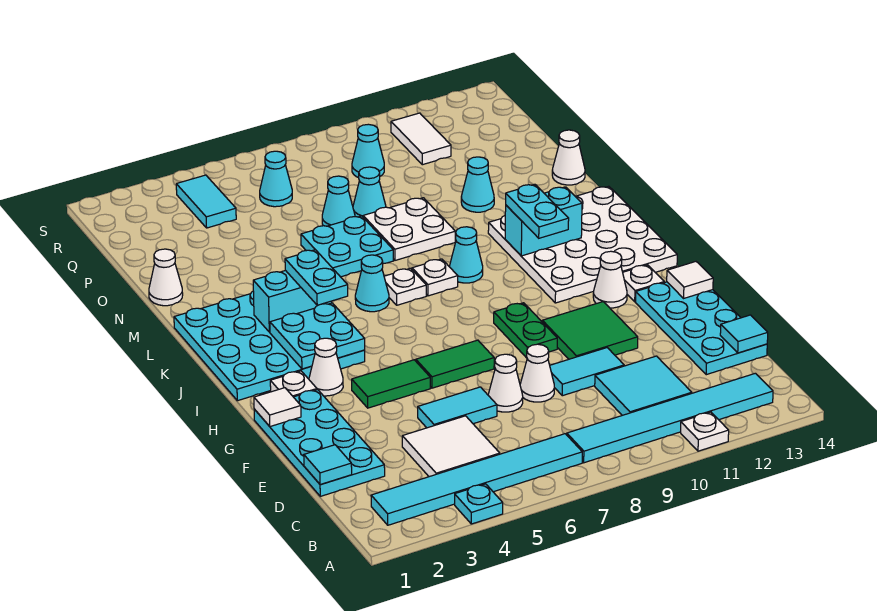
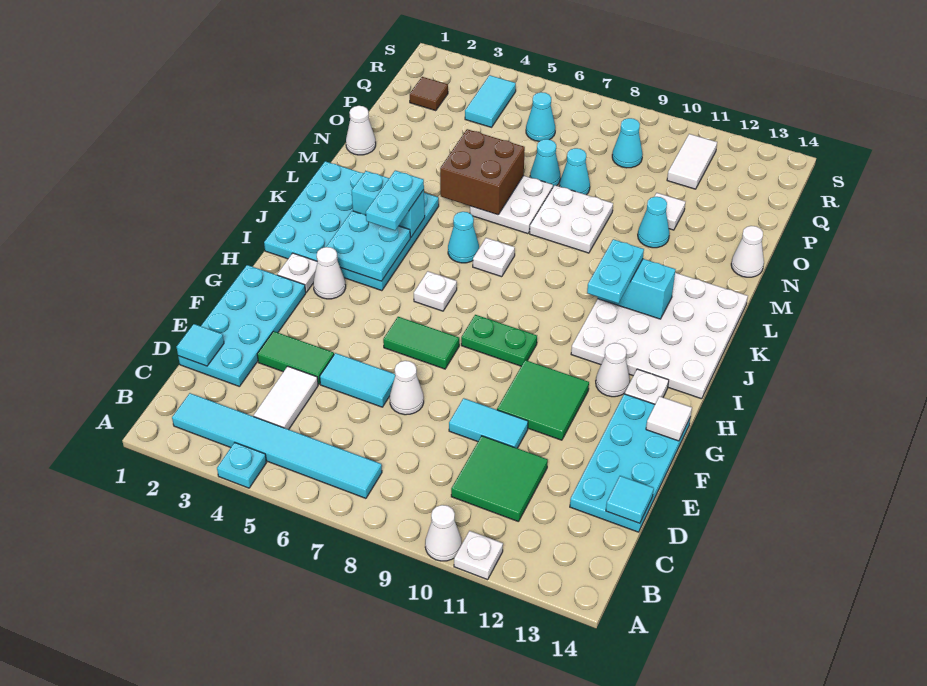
cyan tile B8:B13 level 1 -> none
white tile C4:D5 level 1 -> white tile C4:D4 level 1
cyan tile C10:D11 level 1 -> green tile C10:D11 level 1
white cone E8 level 1 -> white cone A10 level 1
white tile G1 level 2 -> white tile O11 level 1
green tile G4:G5 level 1 -> green tile E3:E4 level 1
green plate G9:H9 level 1 -> green plate H8:H9 level 1
white plate K8 level 1 -> white plate I6 level 1
cyan cone K9 level 1 -> none
none -> brown brick M5:N6 level 2
cyan plate M6:N7 level 1 -> white plate M6:N7 level 1
none -> brown tile Q2 level 1

